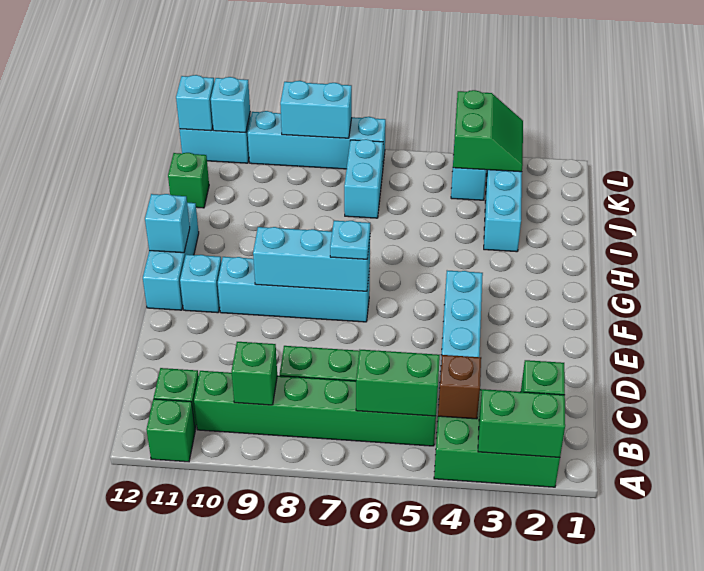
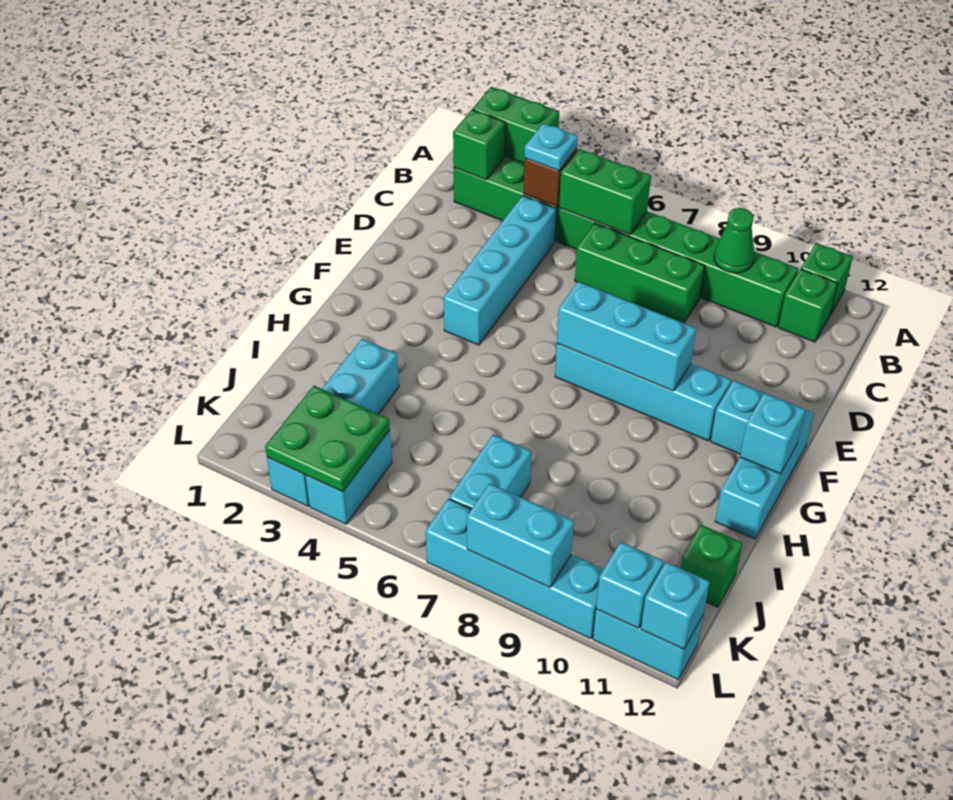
green brick B9 level 2 -> green cone B9 level 2
cyan plate F7 level 3 -> cyan plate B4 level 3
green slope K3:L4 level 2 top 4 -> green plate K3:L4 level 2

